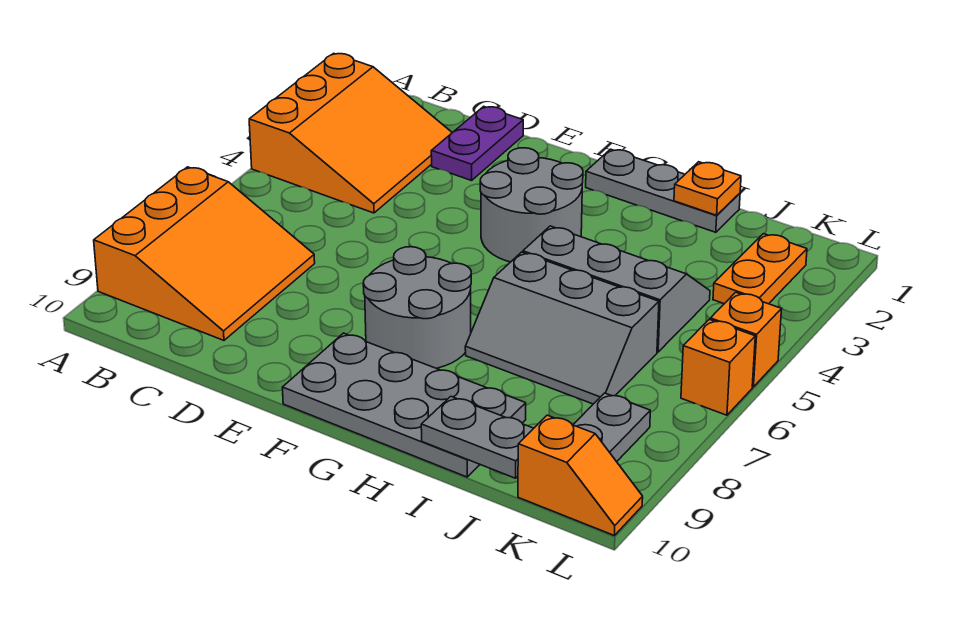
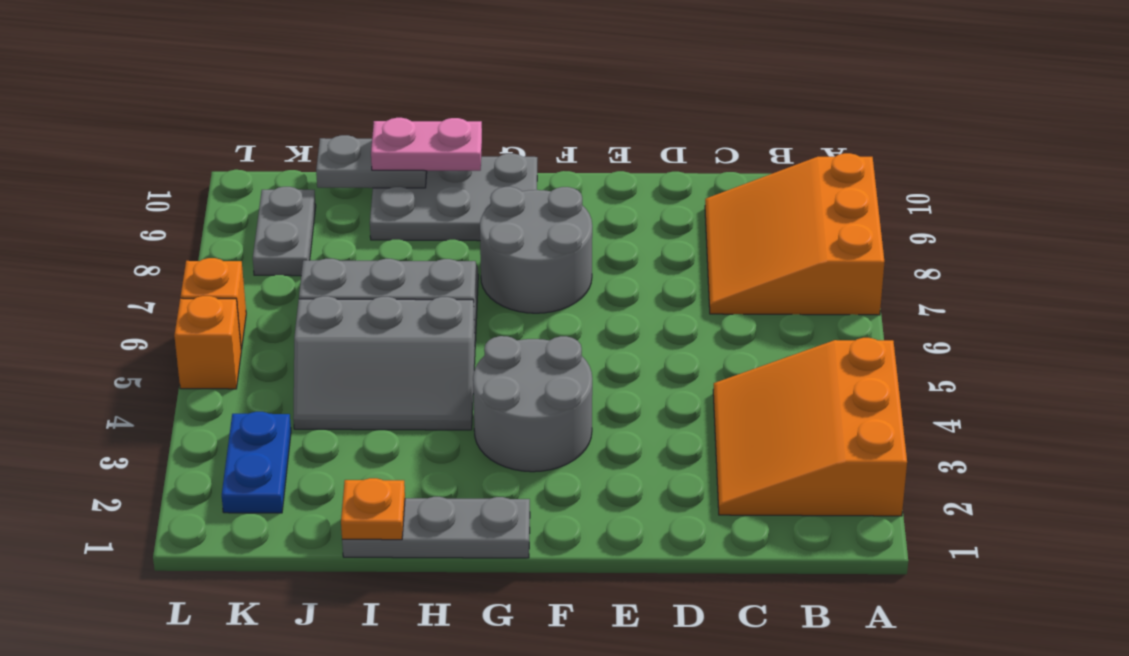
purple plate D1:D2 level 1 -> none
grey plate F9:I10 level 1 -> grey plate G9:I10 level 1
none -> pink plate H10:I10 level 3
orange plate K2:K3 level 1 -> blue plate K2:K3 level 1
orange slope K10:L10 level 1 top K -> none

